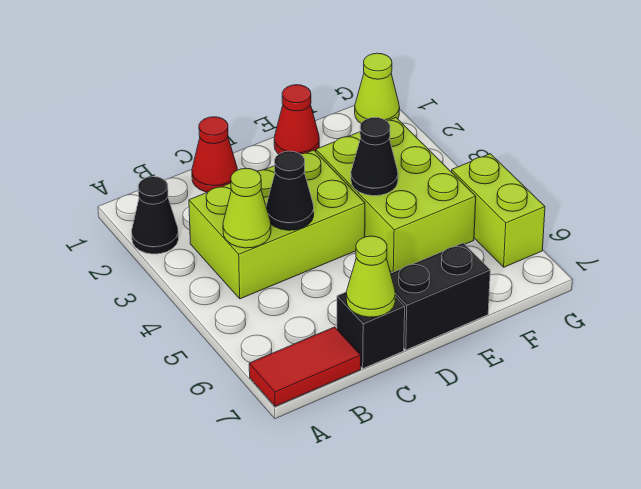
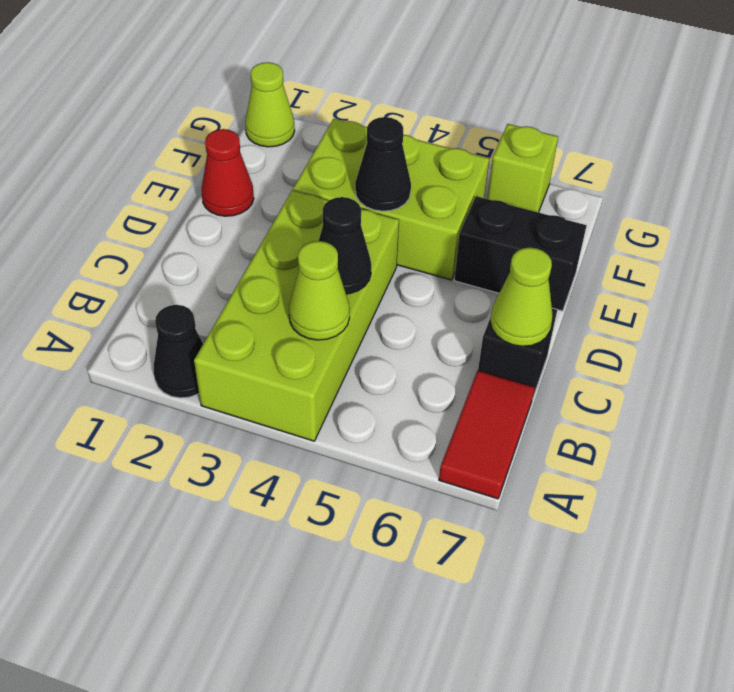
lime brick B3:D4 level 1 -> lime brick A3:D4 level 1
red cone C1 level 1 -> none
black brick D7:E7 level 1 -> black brick E6:E7 level 1
lime brick G5:G6 level 1 -> lime brick G6 level 1

